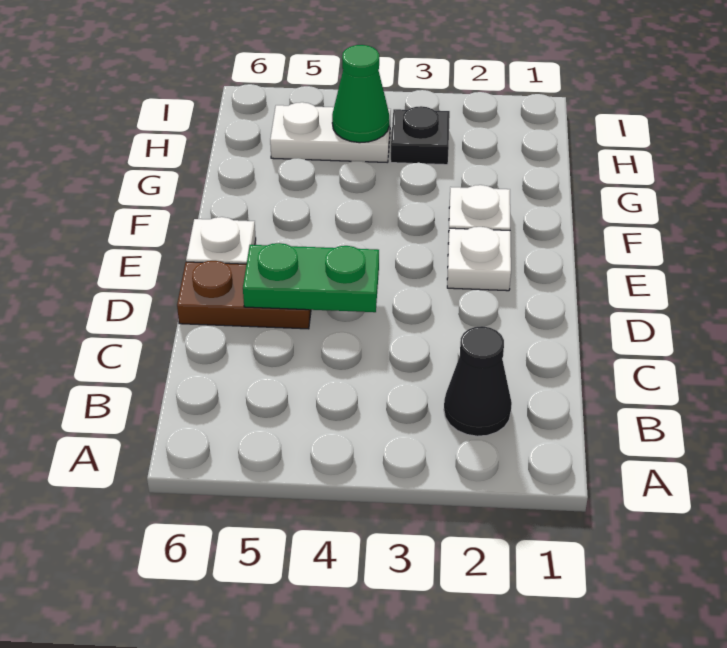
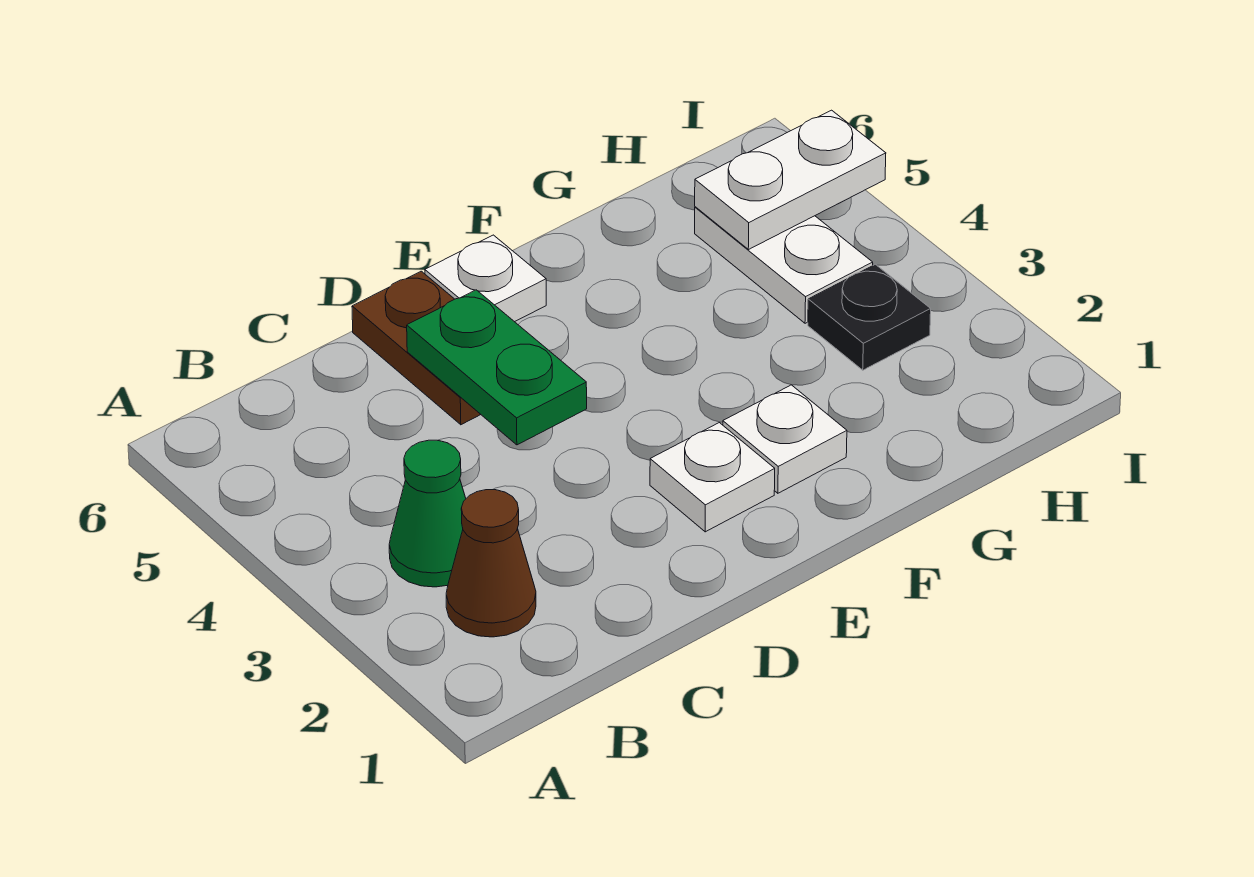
black cone B2 level 1 -> brown cone B2 level 1
green cone H4 level 2 -> green cone B3 level 1
none -> white plate H5:I5 level 2

